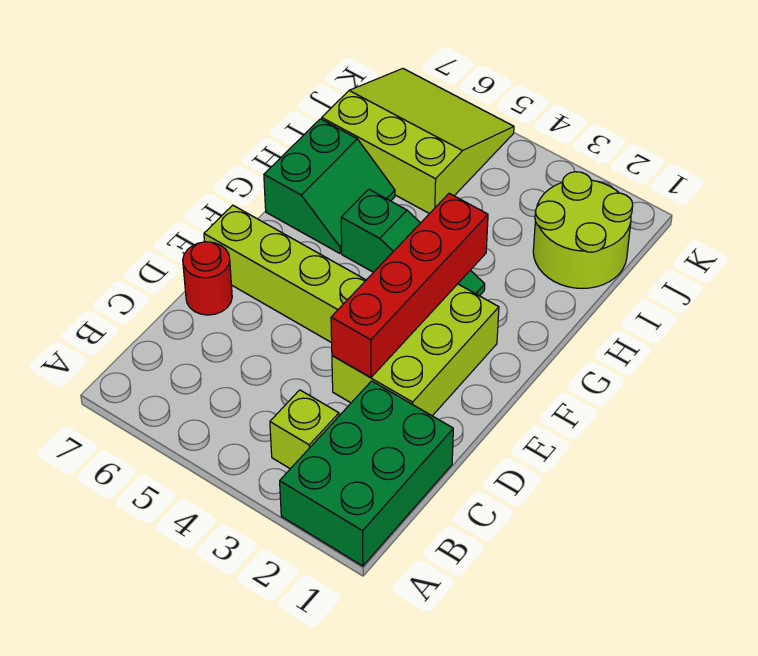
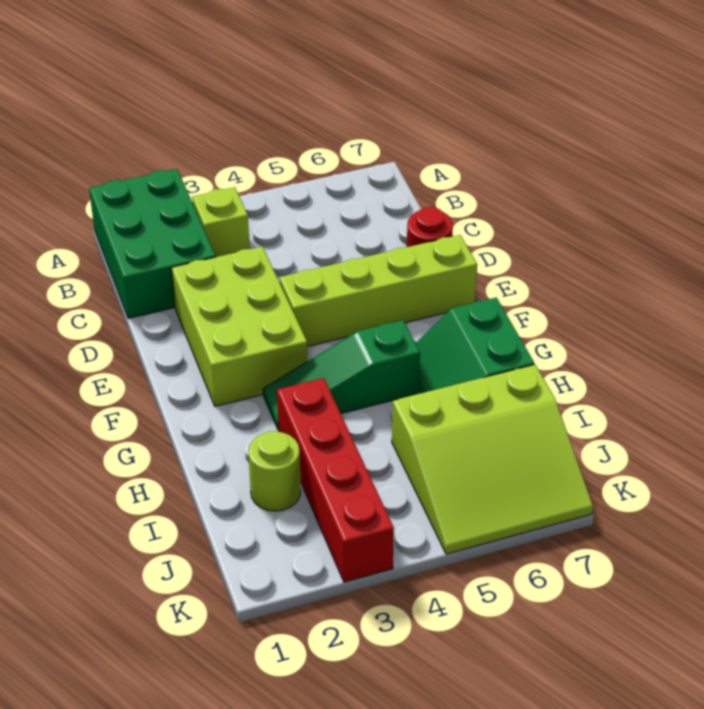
red brick D3:G3 level 2 -> red brick H3:K3 level 1
lime round brick I1:J2 level 1 -> lime round brick I2 level 1

